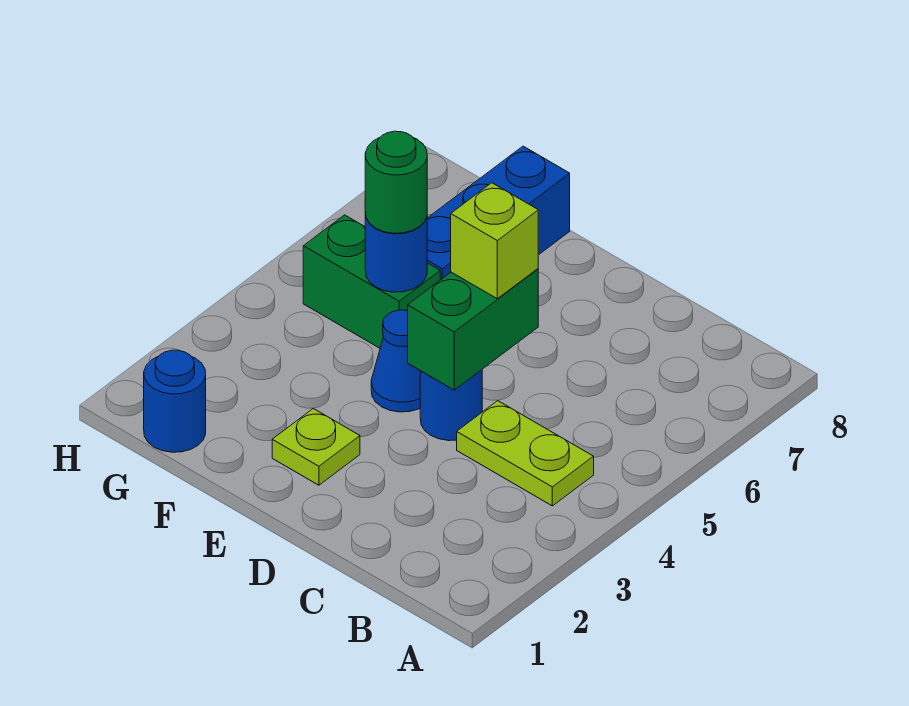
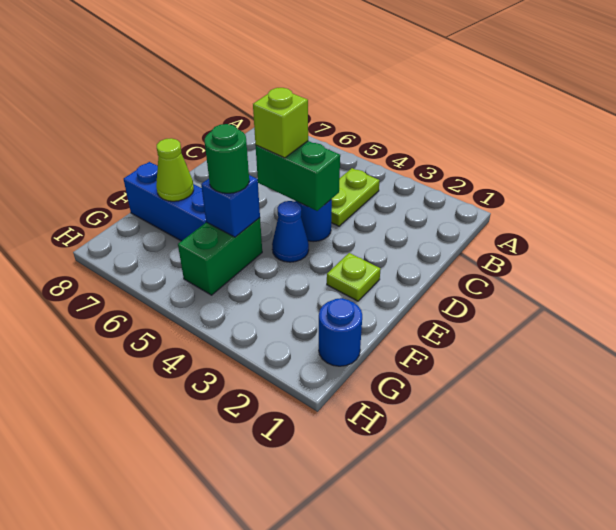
blue round brick F5 level 2 -> blue brick F5 level 2
none -> lime cone F7 level 2

